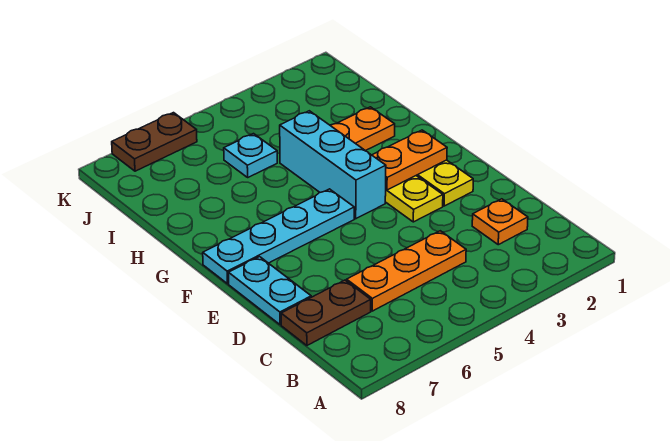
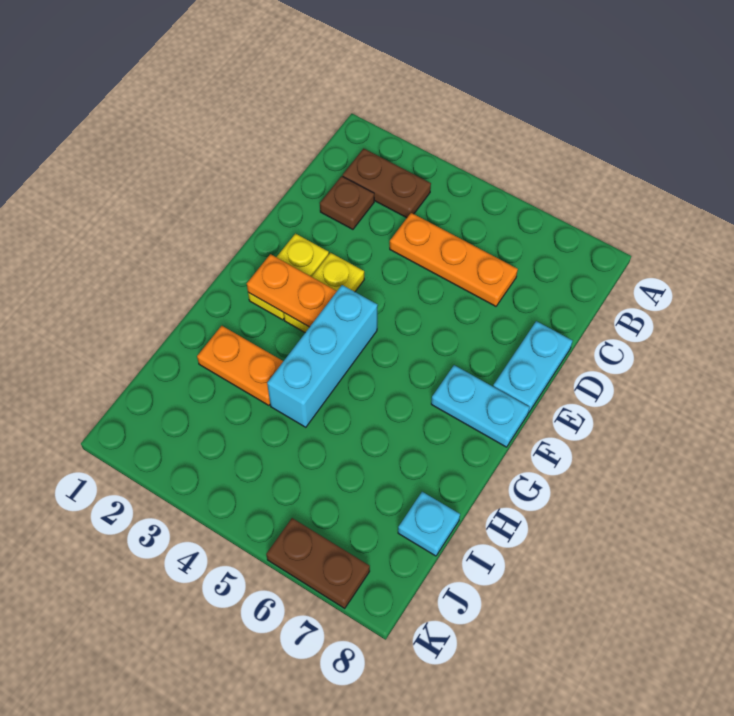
orange plate C2 level 1 -> brown plate C2 level 1
brown plate C7:C8 level 1 -> brown plate B2:B3 level 1
cyan plate F5:F8 level 1 -> cyan plate F7:F8 level 1
cyan plate I5 level 1 -> cyan plate I8 level 1

